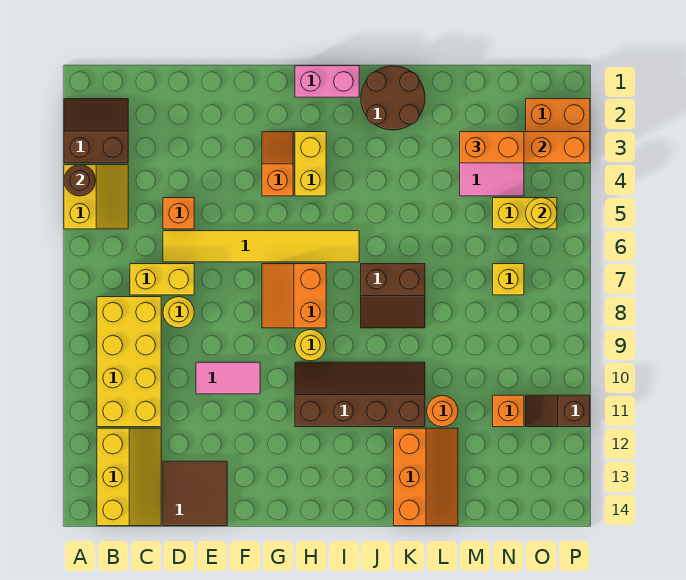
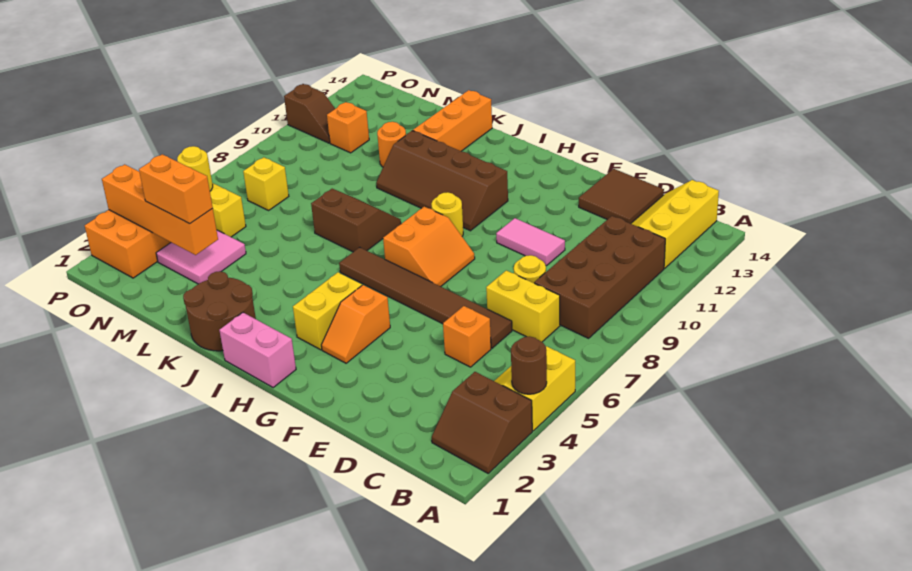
yellow brick B8:C11 level 1 -> brown brick B8:C11 level 1
yellow tile D6:I6 level 1 -> brown tile D6:I6 level 1

